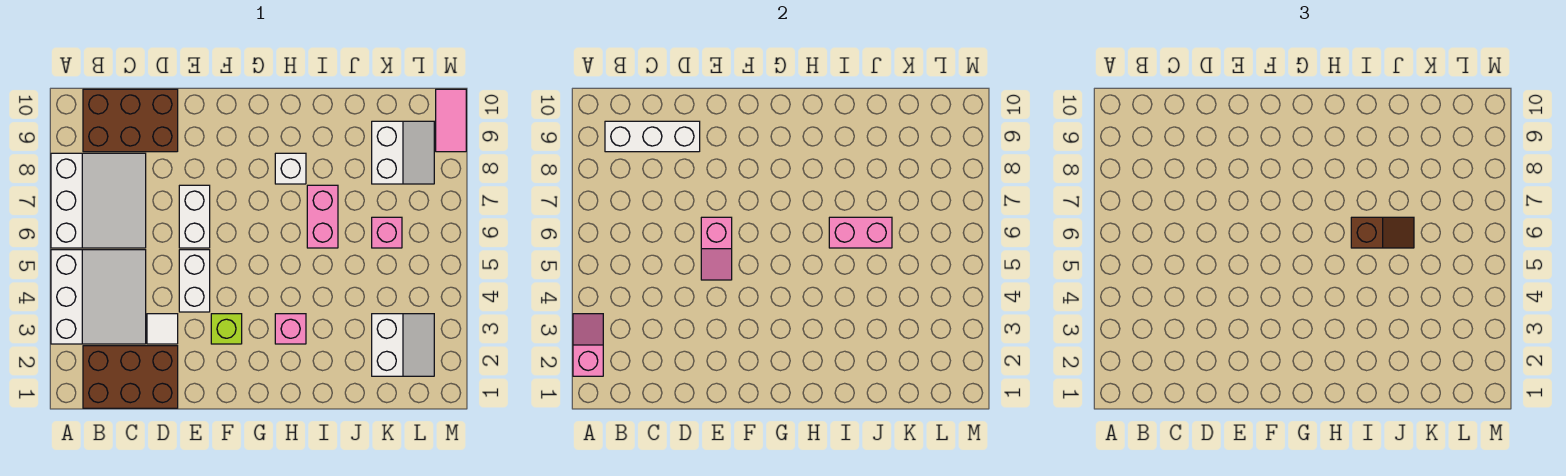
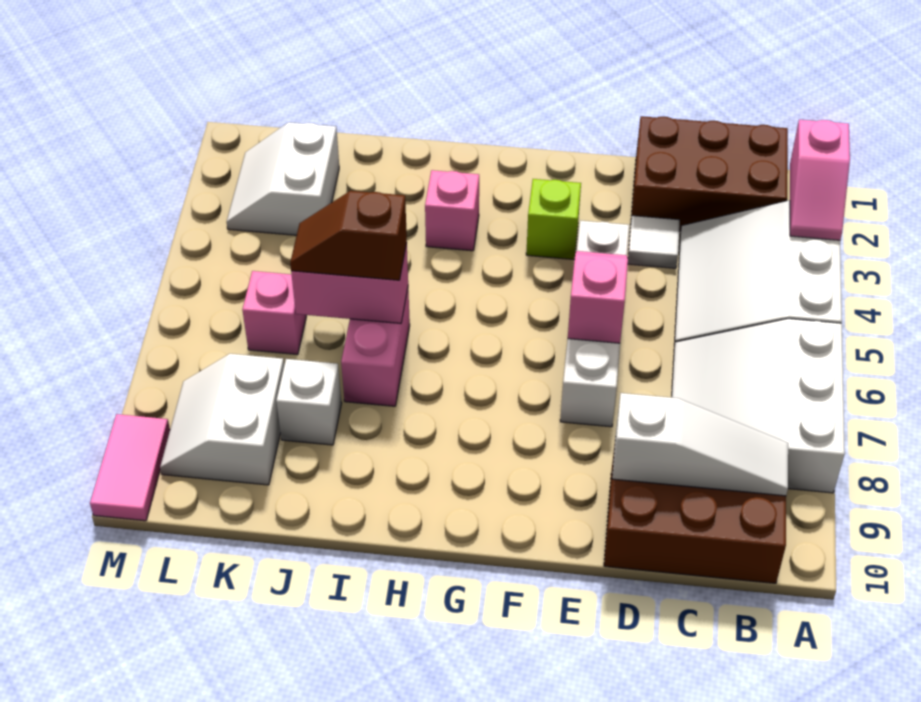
white brick B9:D9 level 2 -> white slope B9:D9 level 2 top D
white brick H8 level 1 -> white brick J8 level 1

